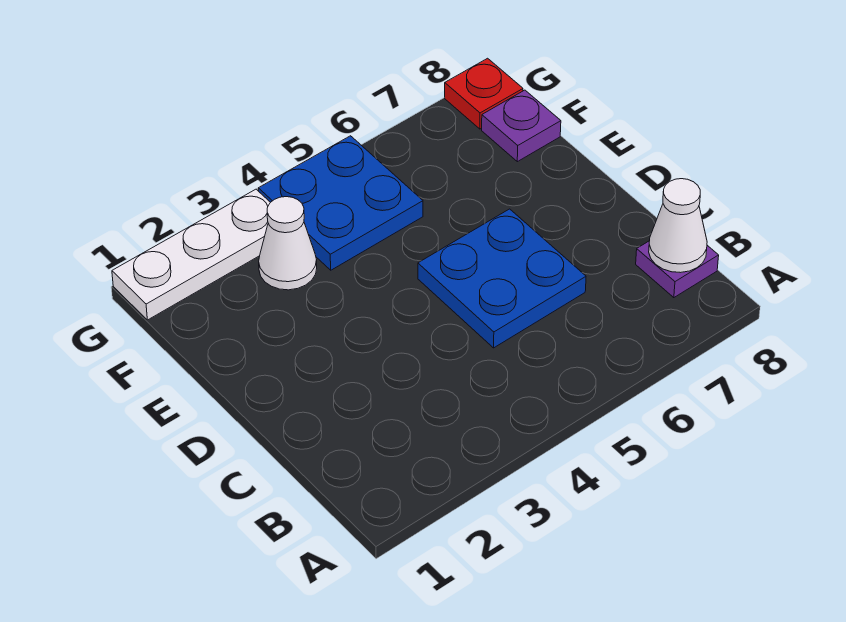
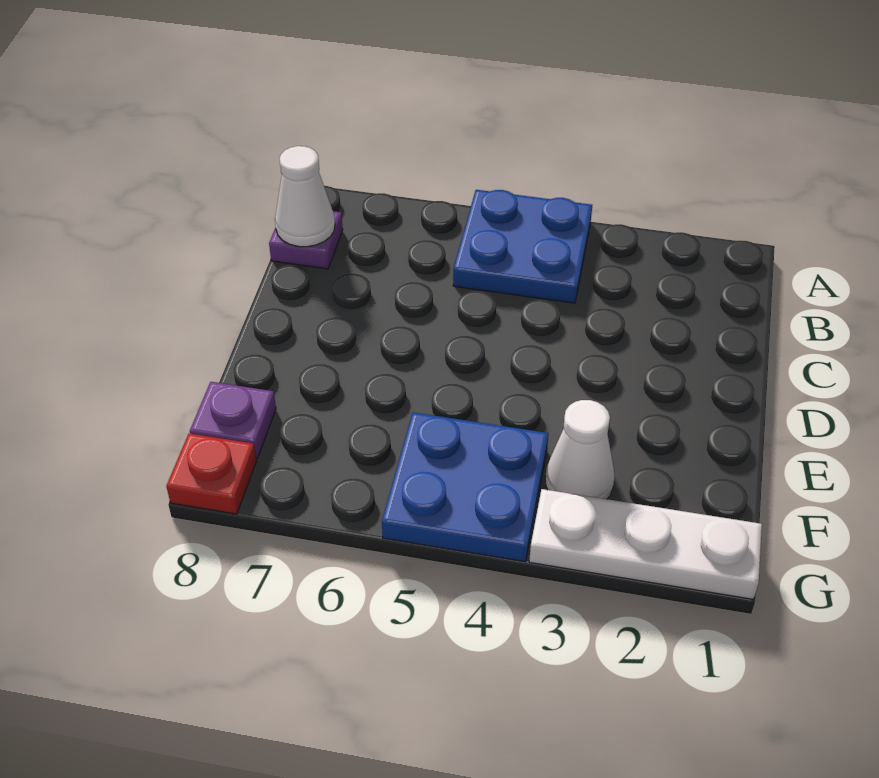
blue plate C5:D6 level 1 -> blue plate A4:B5 level 1

